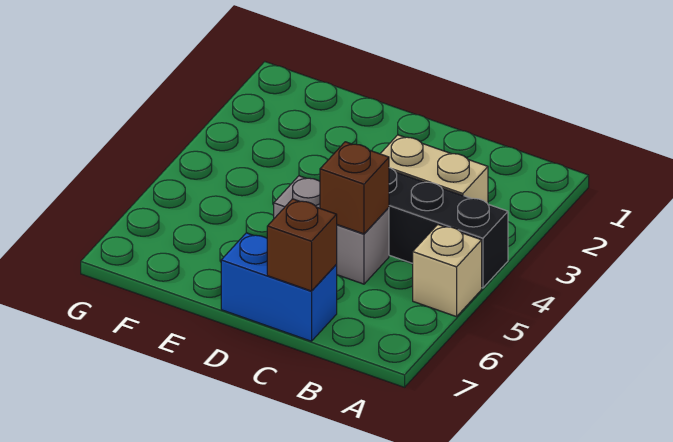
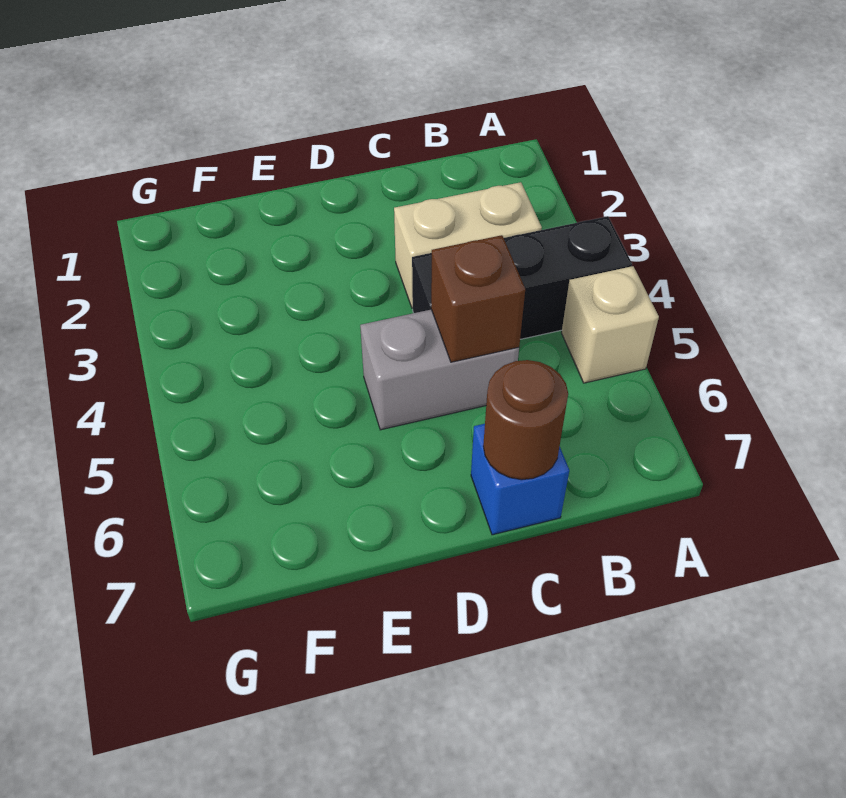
blue brick C7:D7 level 1 -> blue brick C7 level 1
brown brick C7 level 2 -> brown round brick C7 level 2

